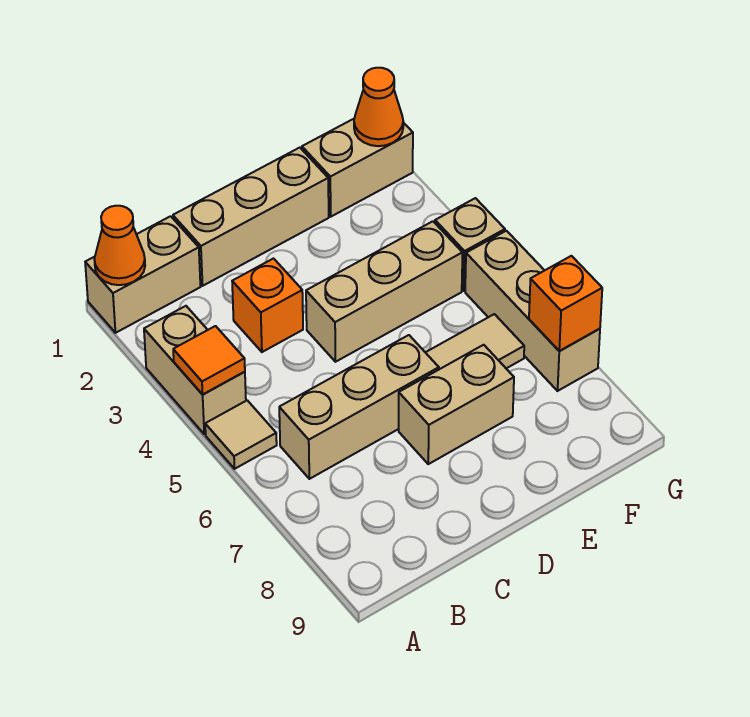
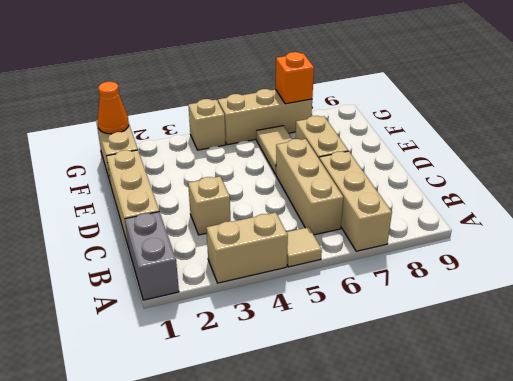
tan brick A1:B1 level 1 -> grey brick A1:B1 level 1
orange cone A1 level 2 -> none
orange tile A4 level 2 -> none
orange brick C3 level 1 -> tan brick C3 level 1
tan brick D4:F4 level 1 -> tan brick A7:C7 level 1

